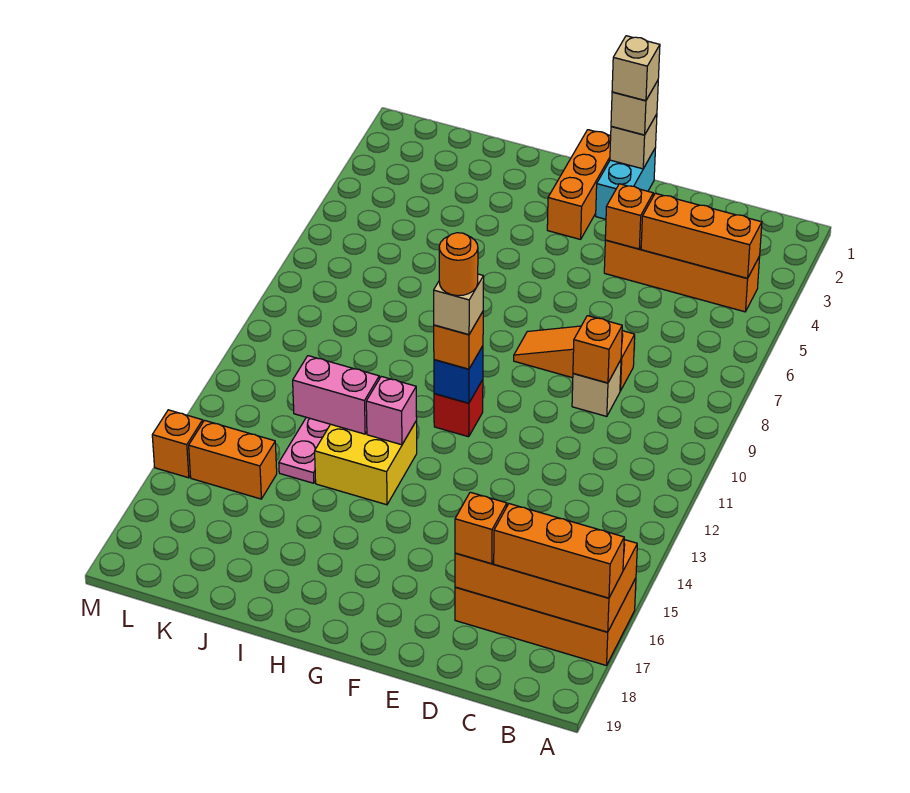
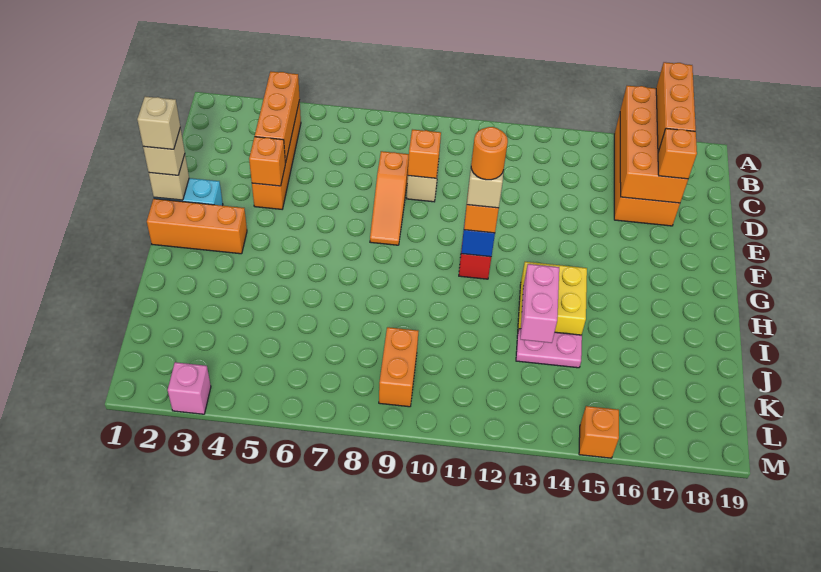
pink brick H13 level 2 -> pink brick M3 level 1
orange brick K15:L15 level 1 -> orange brick K9:L9 level 1

